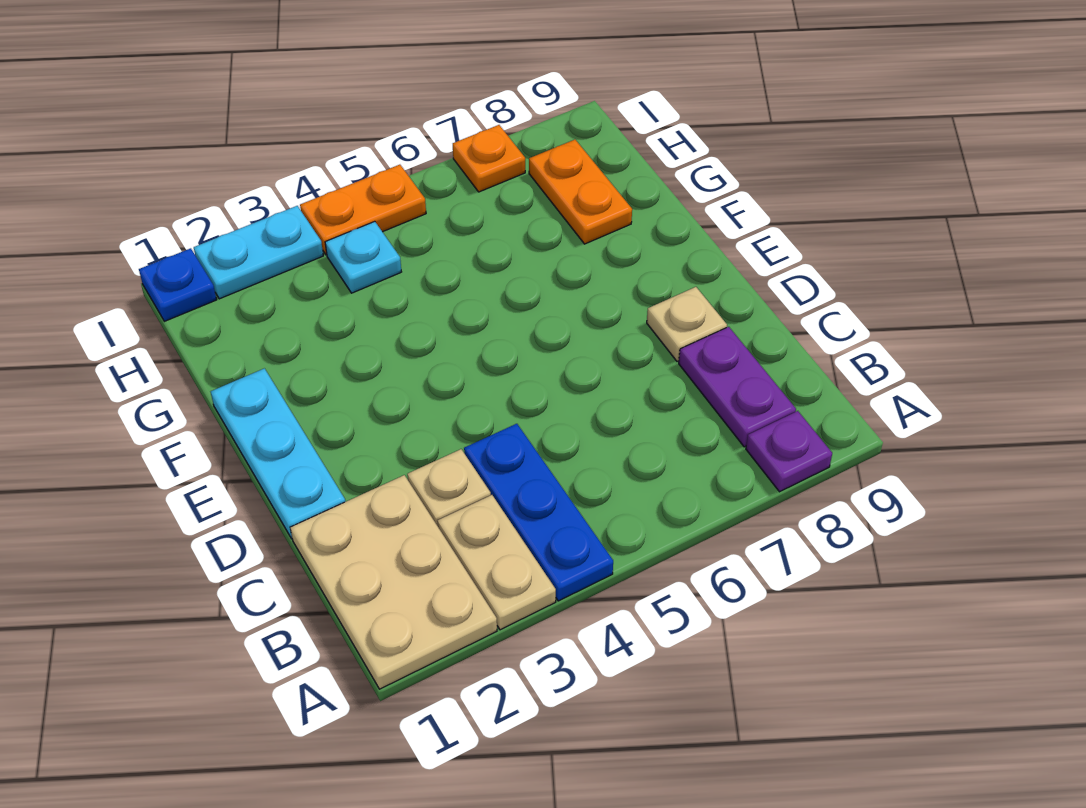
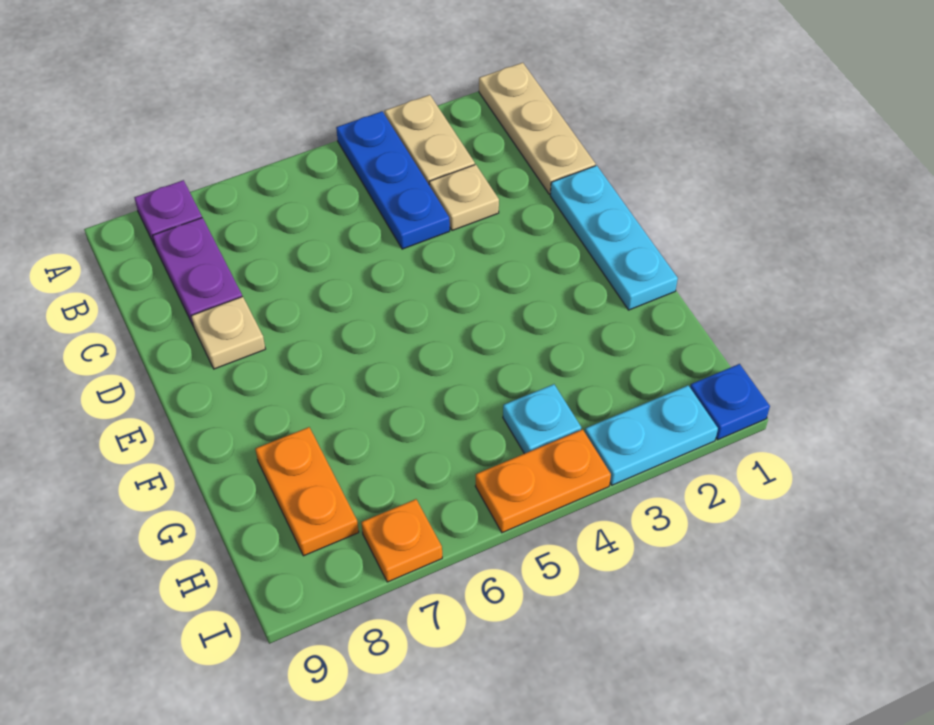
tan plate A1:C2 level 1 -> tan plate A1:C1 level 1

